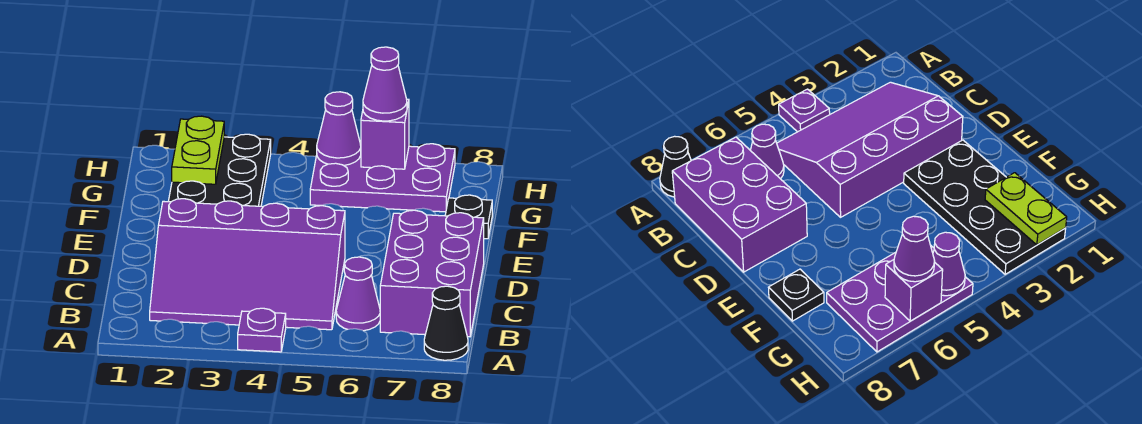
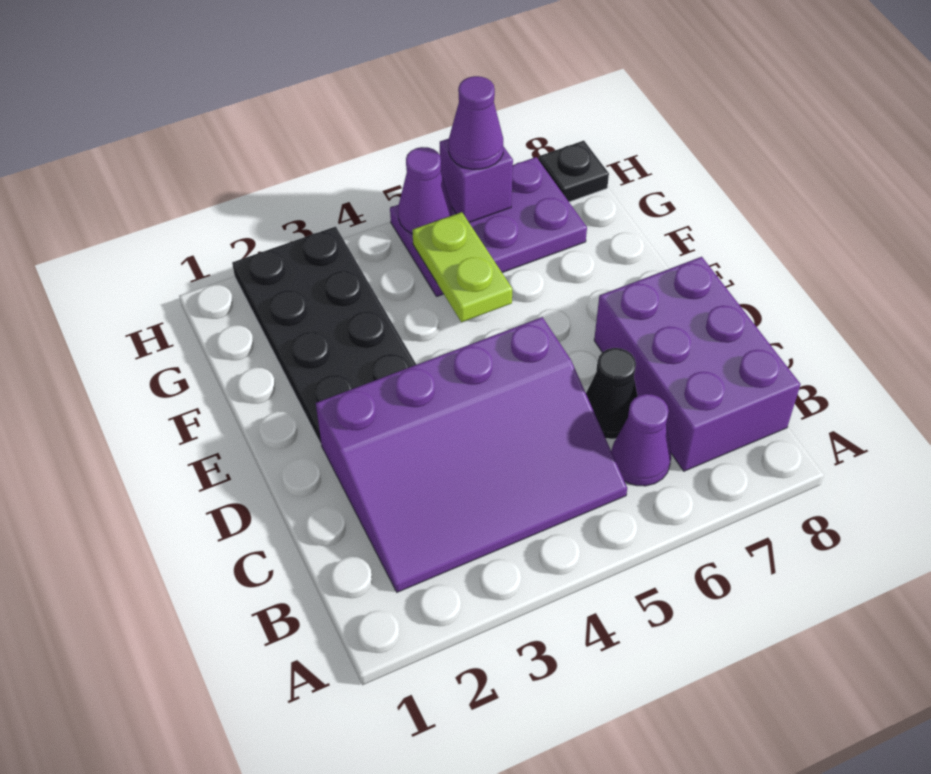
purple plate A4 level 1 -> none
black cone A8 level 1 -> black cone C6 level 1
black plate F8 level 1 -> black plate H8 level 1
lime plate G2:H2 level 2 -> lime plate F5:G5 level 2

